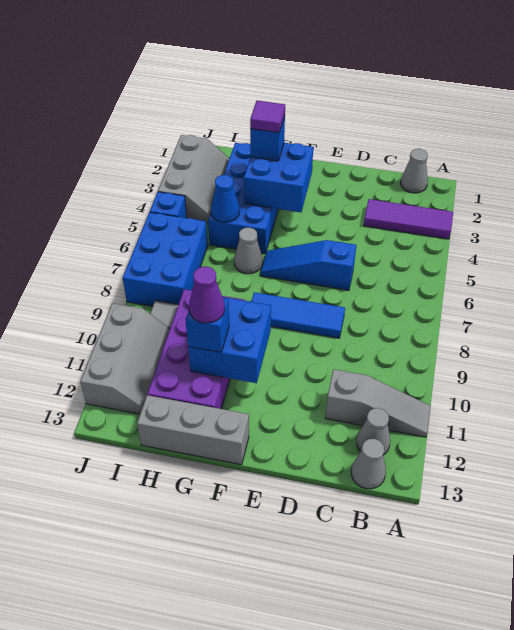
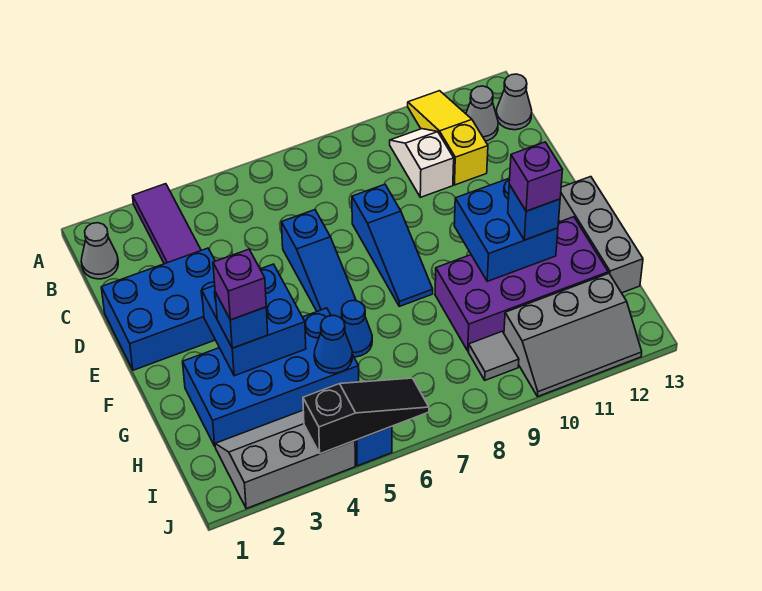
grey slope A11:C11 level 1 top C -> yellow slope A11:C11 level 1 top C
none -> white slope B10:C10 level 1 top C
blue tile D8:F8 level 1 -> blue slope D8:F8 level 1 top D
purple tile G3 level 4 -> purple brick G3 level 4
grey cone G6 level 1 -> blue cone G6 level 1
purple cone G11 level 4 -> purple brick G11 level 4
blue brick I6:J8 level 1 -> blue brick D1:E3 level 1
grey slope I10:J12 level 1 top J -> grey slope I10:J12 level 1 top I
none -> black slope J4:J6 level 2 top 4

